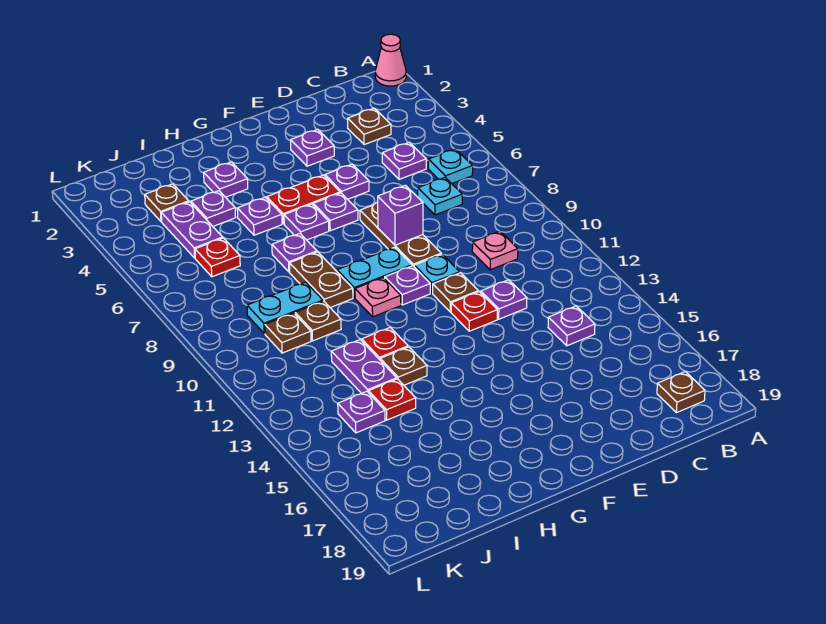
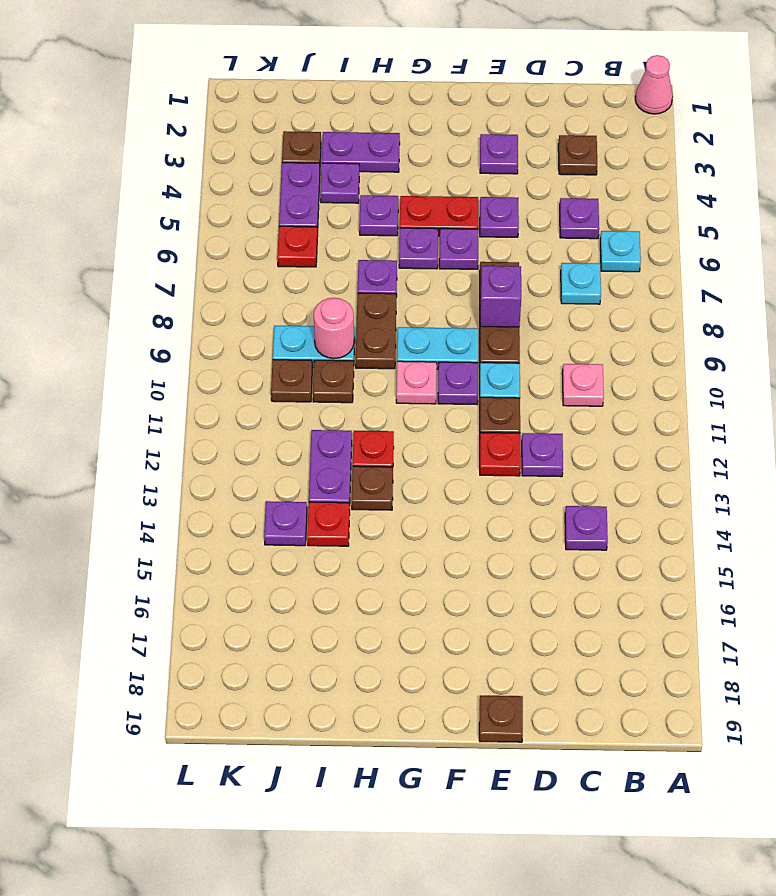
brown plate B18 level 1 -> brown plate E19 level 1
purple plate H3 level 1 -> purple plate H3:I3 level 1
none -> pink round brick I9 level 2

